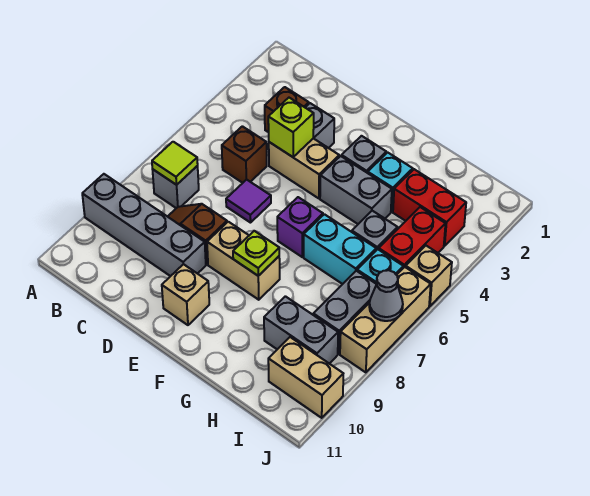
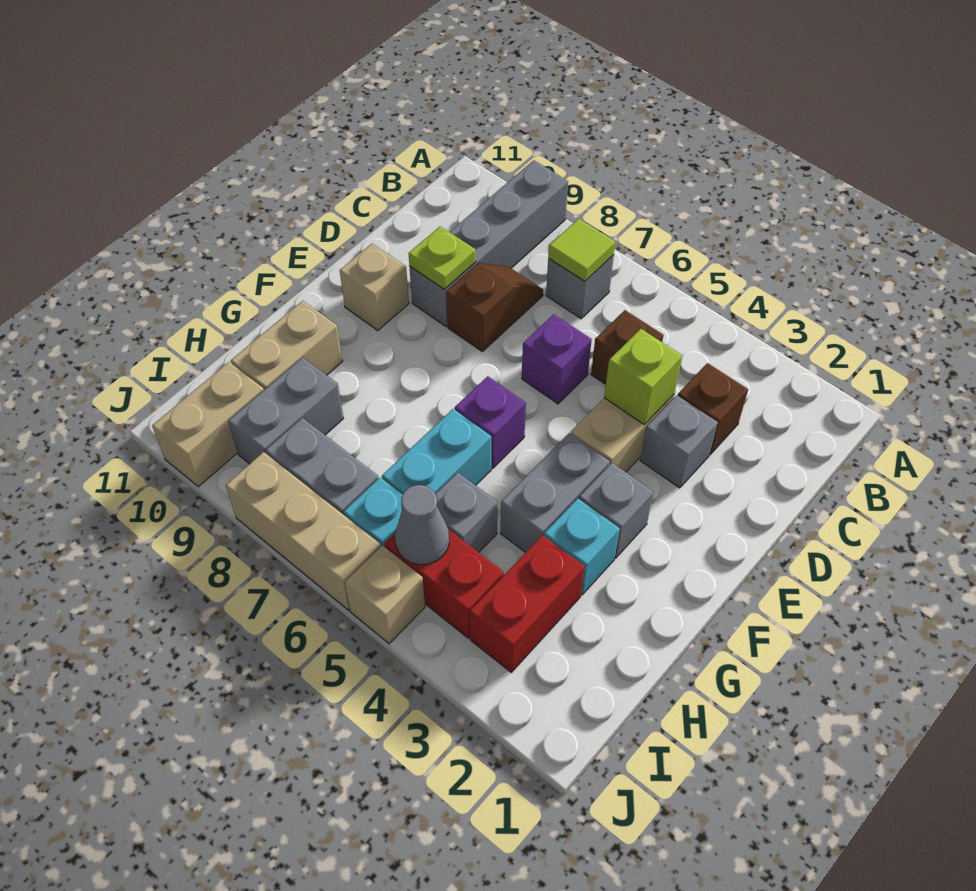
purple tile D6 level 1 -> purple brick D6 level 1
tan brick E8:F8 level 1 -> tan brick G10:H10 level 1
lime plate F8 level 2 -> lime plate D9 level 2
grey cone J7 level 2 -> grey cone I5 level 2

